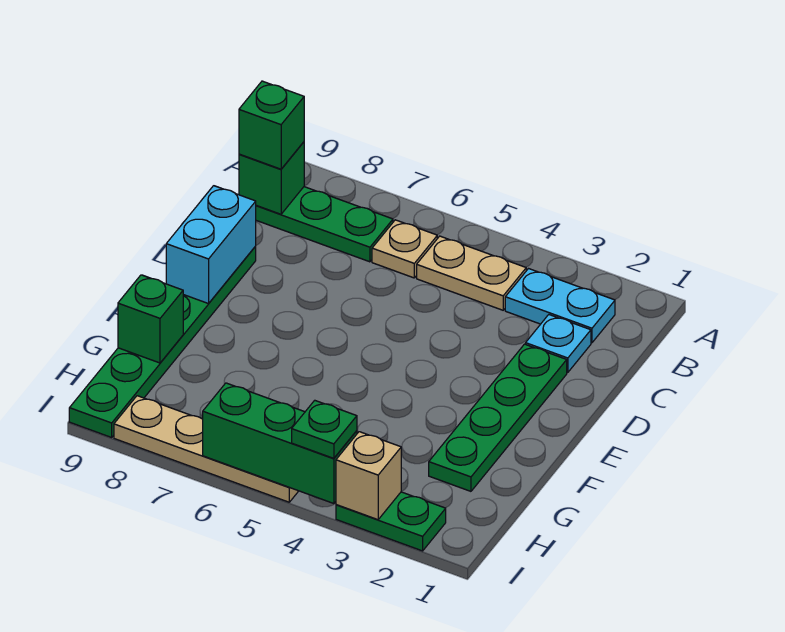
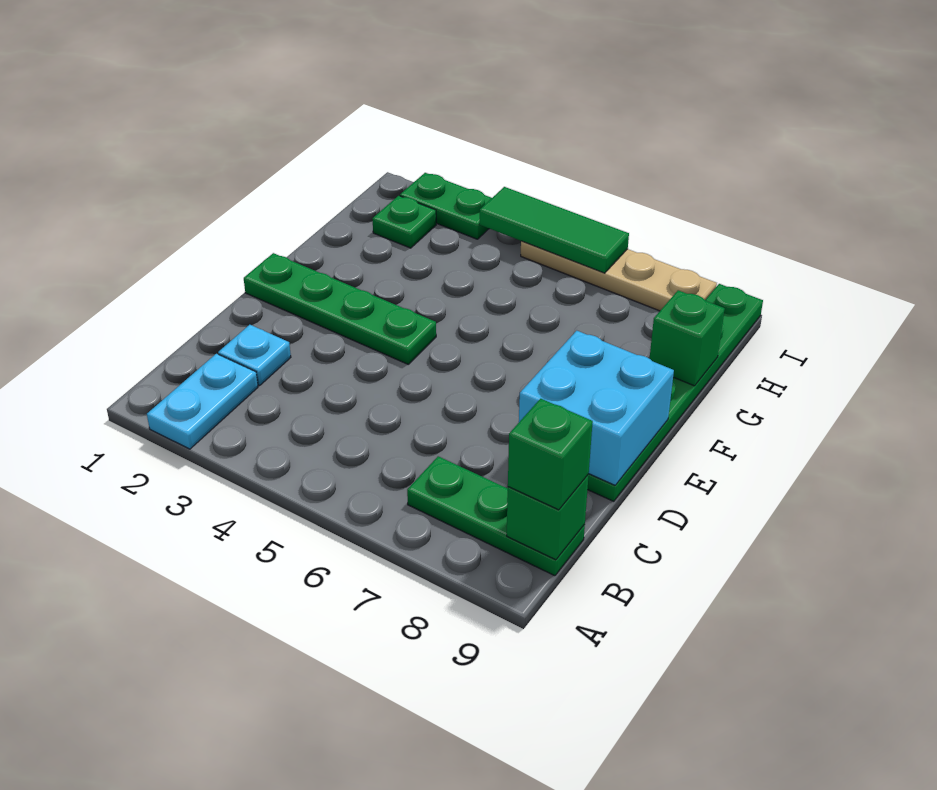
cyan plate B2:B3 level 1 -> cyan plate A2:B2 level 1
tan plate B4:B5 level 1 -> none
tan plate B6 level 1 -> none
green plate D2:G2 level 1 -> green plate E1:E4 level 1
cyan brick D9:E9 level 2 -> cyan brick D8:E9 level 2
tan brick I3 level 2 -> none
green brick I4:I6 level 2 -> green tile I4:I6 level 2
green plate I4 level 3 -> green plate H2 level 1

